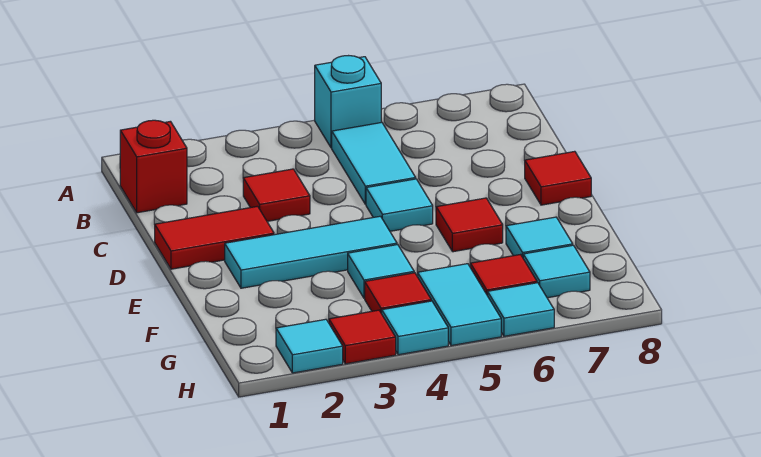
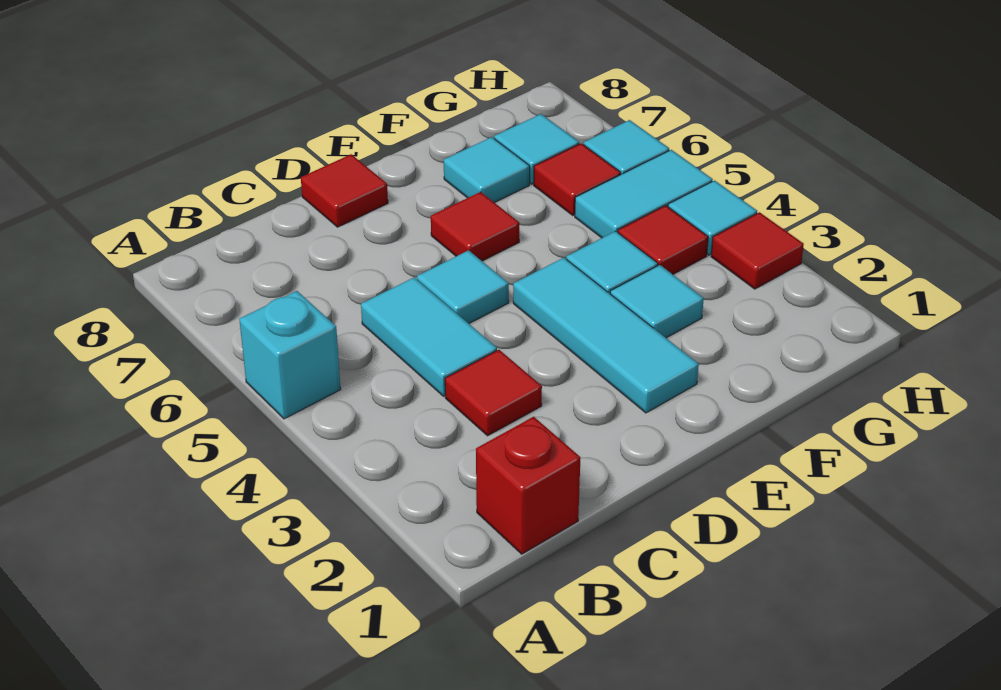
cyan tile B5:C5 level 1 -> cyan tile C4:C5 level 1
red tile D1:D2 level 1 -> none
cyan tile H2 level 1 -> cyan tile F3 level 1

